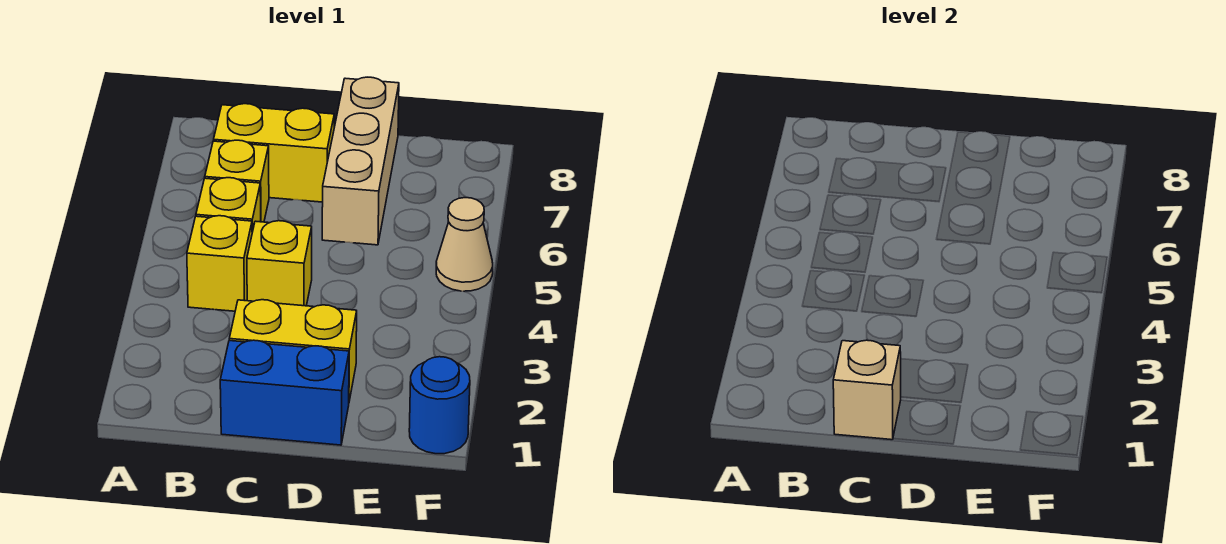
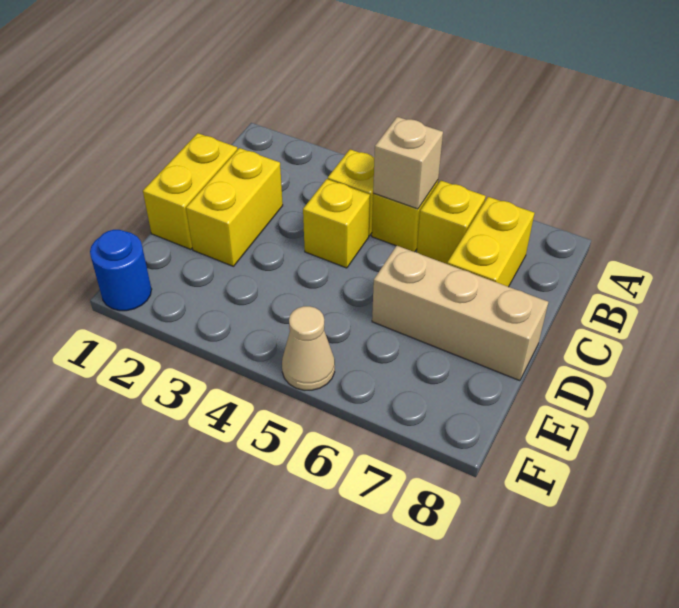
blue brick C1:D1 level 1 -> yellow brick C1:D1 level 1
tan brick C1 level 2 -> tan brick B5 level 2

